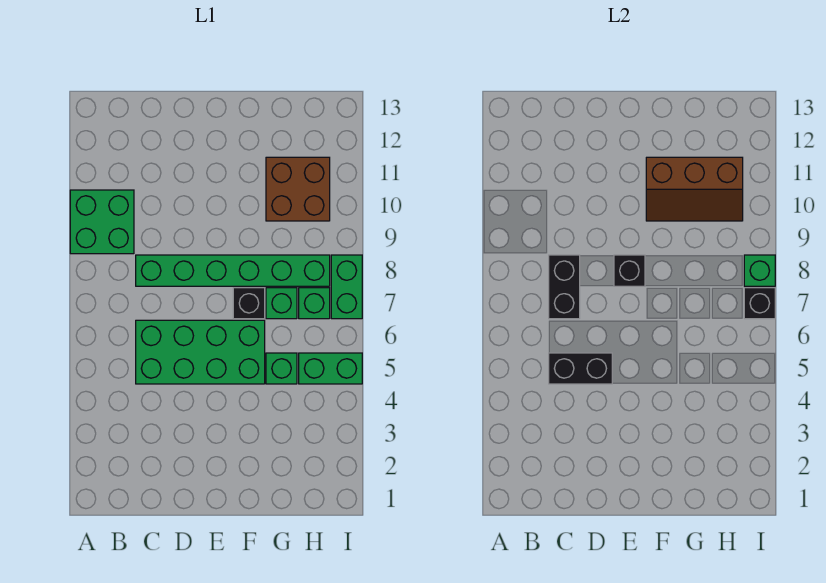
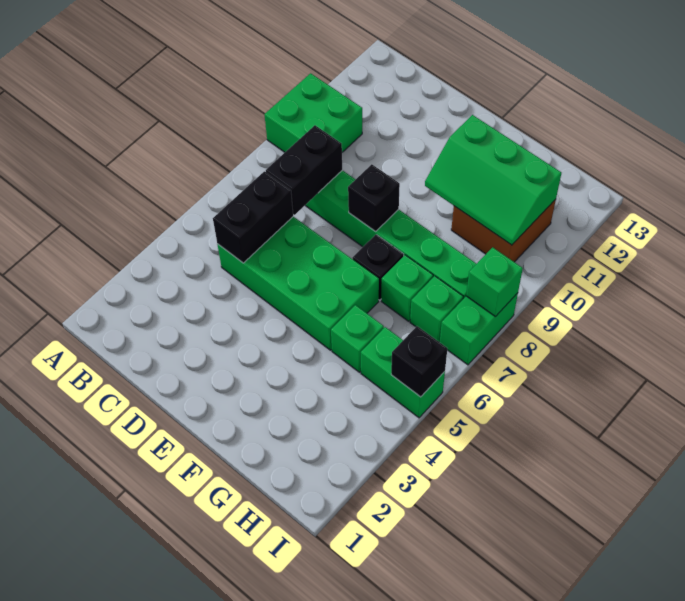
black brick C5:D5 level 2 -> black brick C5:C6 level 2
brown slope F10:H11 level 2 top 11 -> green slope F10:H11 level 2 top 11
black brick I7 level 2 -> black brick I5 level 2

